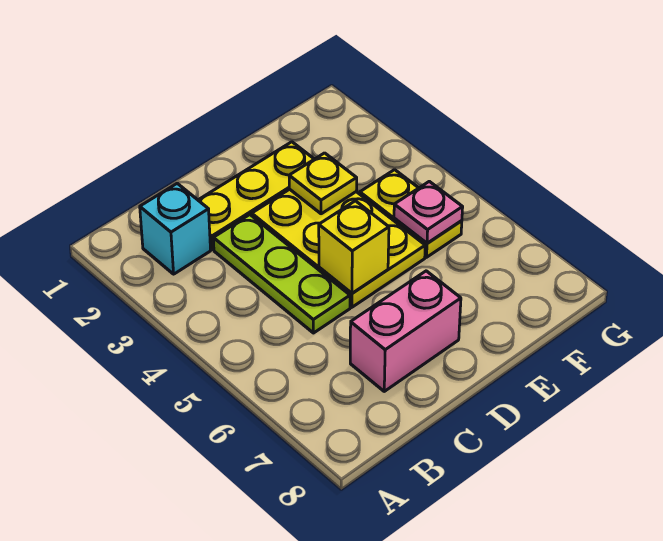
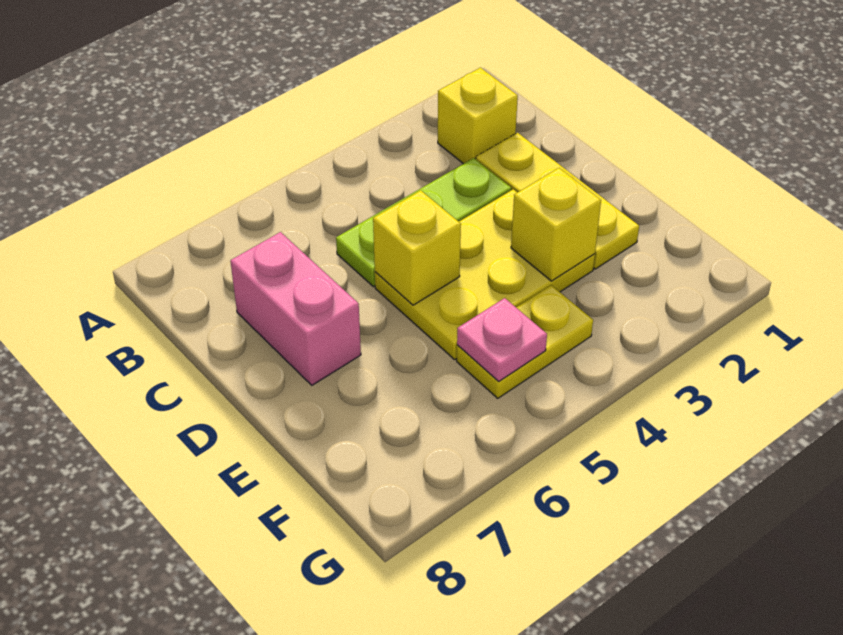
cyan brick B2 level 1 -> yellow brick B2 level 1
yellow plate E3 level 2 -> yellow brick E3 level 2

